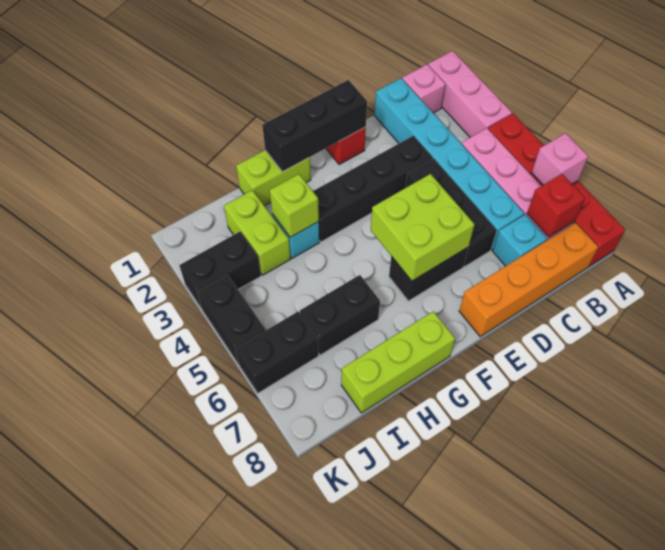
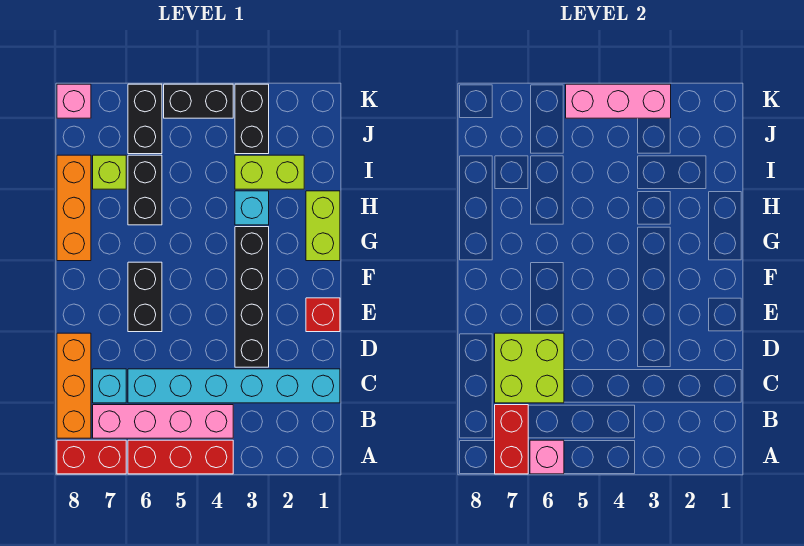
pink brick A1:A3 level 1 -> pink brick K3:K5 level 2
pink brick B1 level 1 -> pink brick K8 level 1
red brick B7 level 2 -> red brick A7:B7 level 2
orange brick B8:E8 level 1 -> orange brick B8:D8 level 1
black brick D4:D6 level 1 -> none
black brick E1:G1 level 2 -> none
lime brick E5:F6 level 2 -> lime brick C6:D7 level 2
lime brick G8:I8 level 1 -> orange brick G8:I8 level 1
lime brick H3 level 2 -> lime brick I7 level 1

